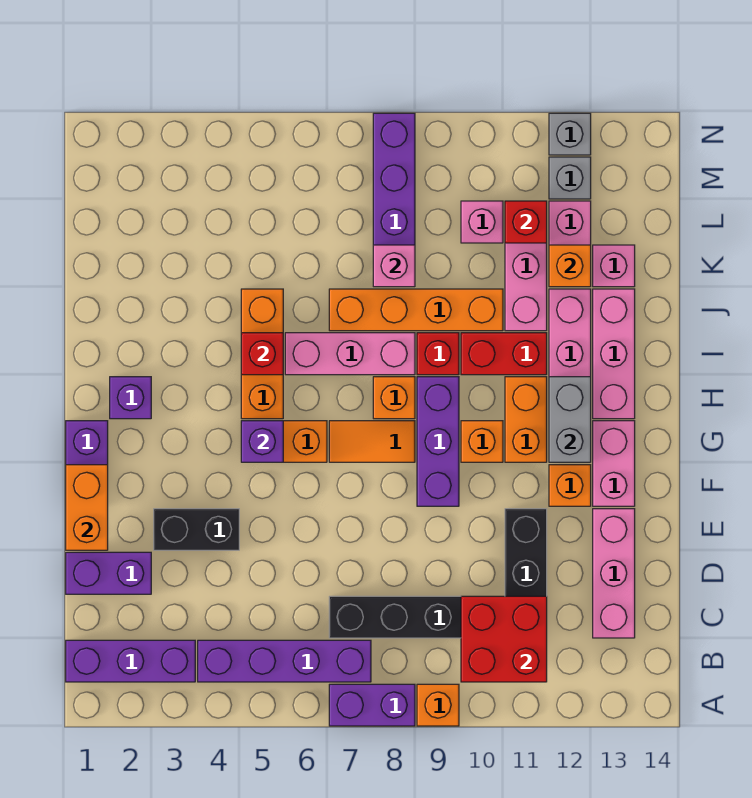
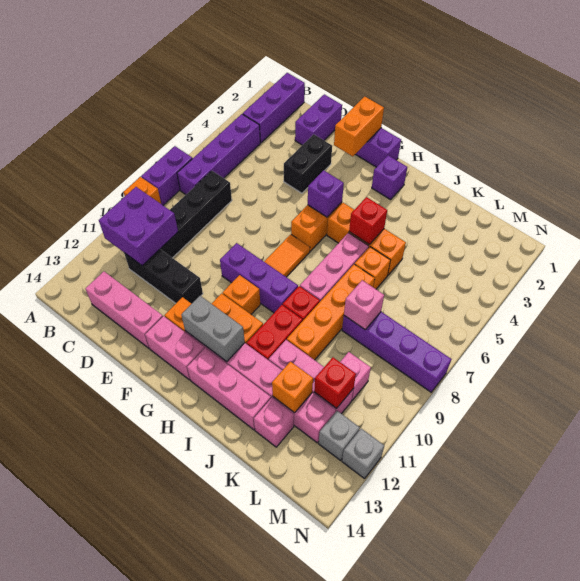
red brick B10:C11 level 2 -> purple brick B10:C11 level 2
orange brick E1:F1 level 2 -> orange brick F1:F2 level 2
orange brick H8 level 1 -> orange brick J6 level 1

